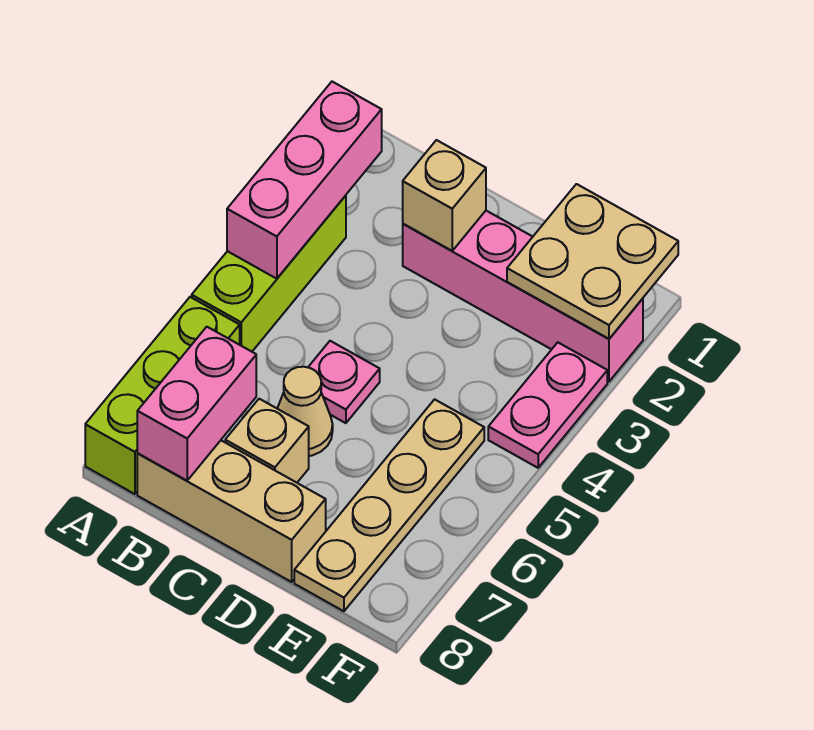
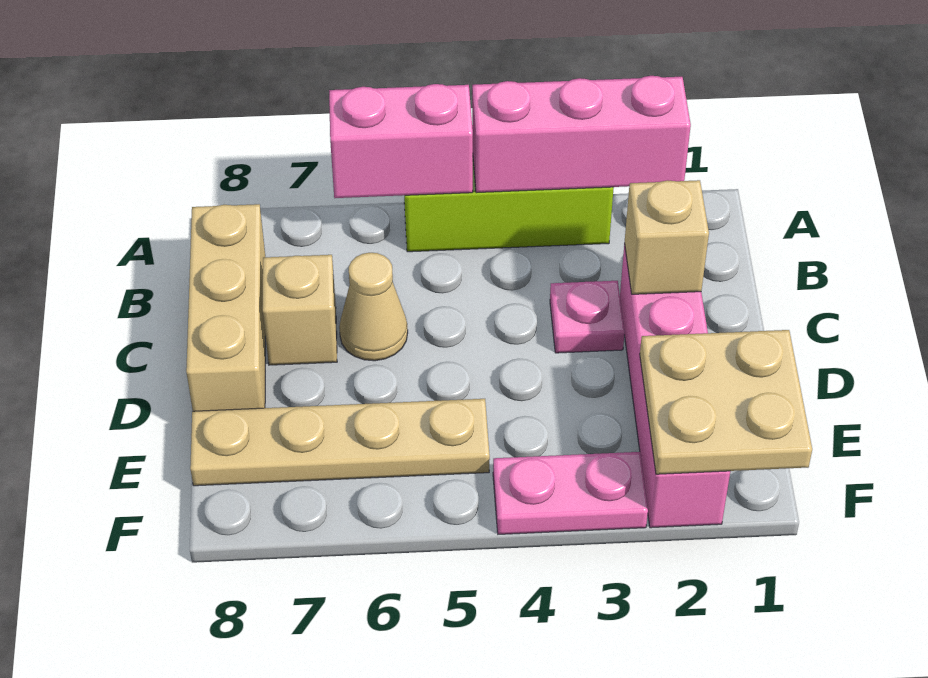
lime brick A6:A8 level 1 -> none
pink brick B7:B8 level 2 -> pink brick A5:A6 level 2
pink plate C5 level 1 -> pink plate C3 level 1

